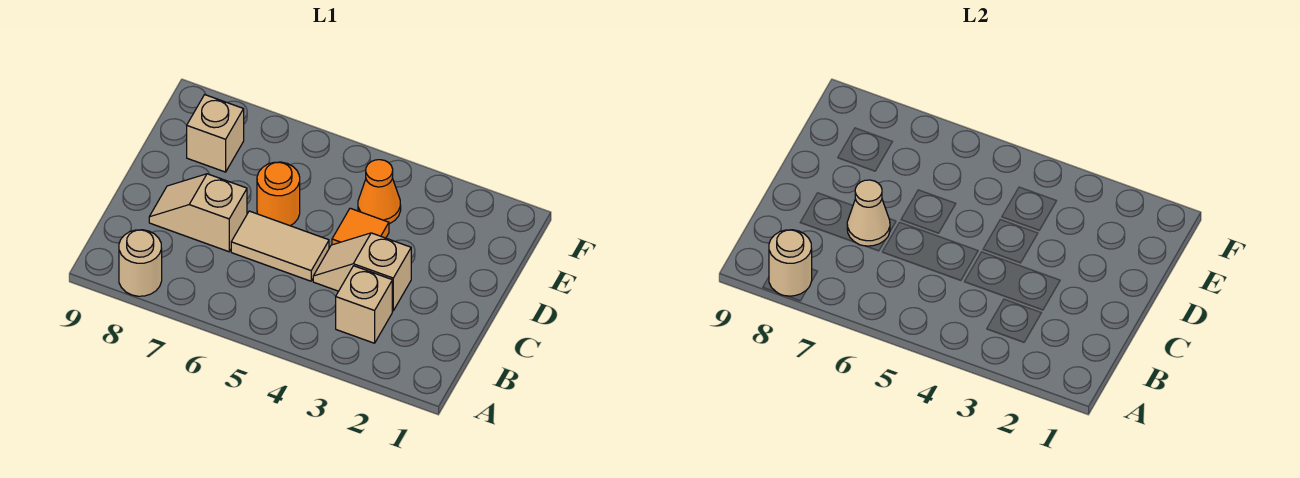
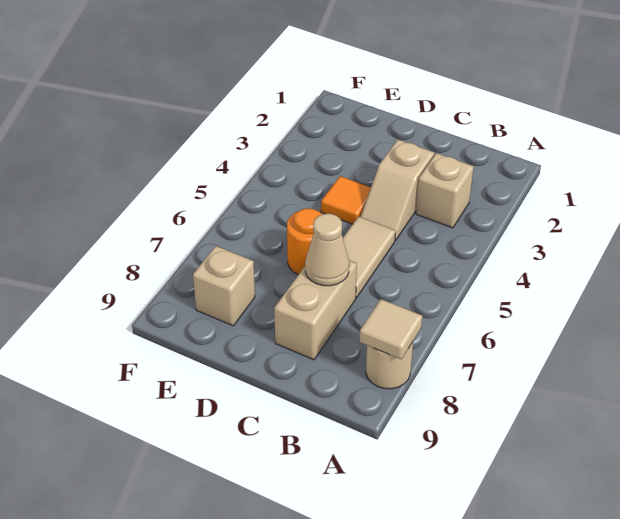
tan round brick A8 level 2 -> tan tile A8 level 2
tan slope C7:C8 level 1 top 7 -> tan brick C7:C8 level 1
orange cone E4 level 1 -> none

